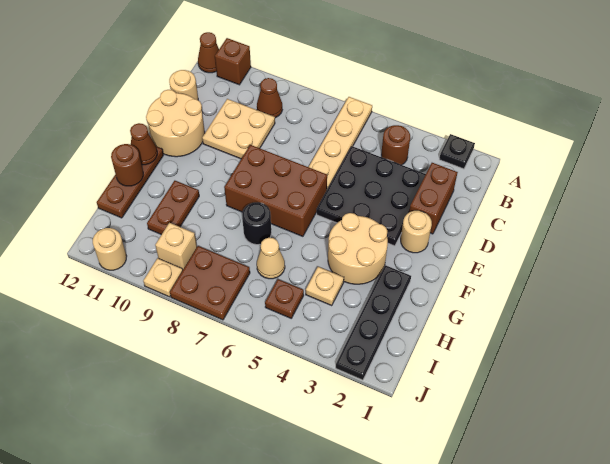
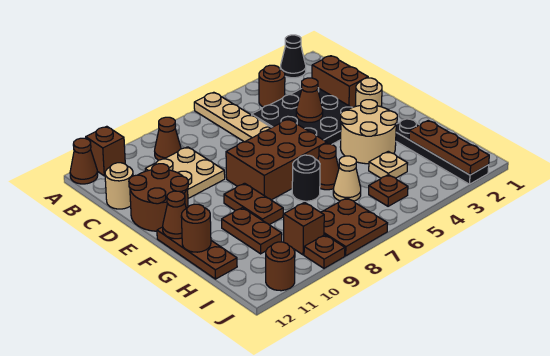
black plate A2 level 1 -> black cone A2 level 1
none -> brown cone D4 level 2
tan round brick D11:E12 level 1 -> brown round brick D11:E12 level 1
none -> brown plate F9:G9 level 1
none -> brown cone G6 level 1
none -> brown plate H2:J2 level 2
tan brick I9 level 1 -> brown brick I9 level 1
tan plate J9 level 1 -> brown plate J9 level 1
tan round brick J11 level 1 -> brown round brick J11 level 1

